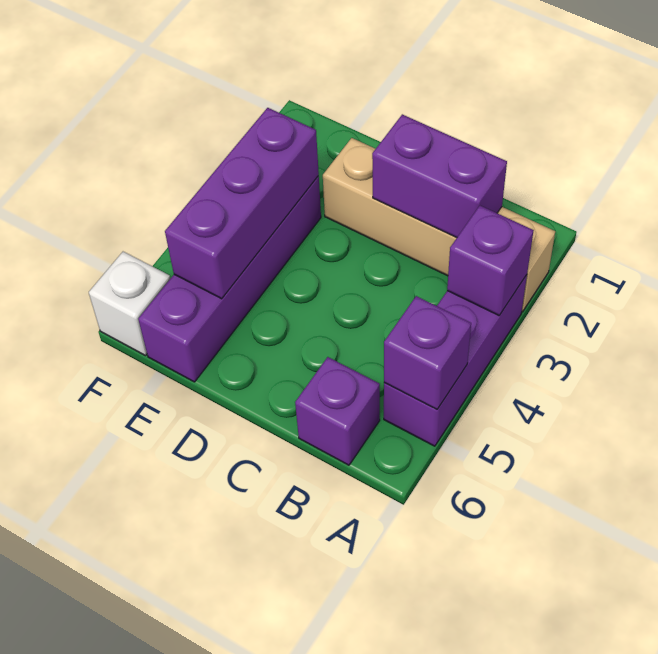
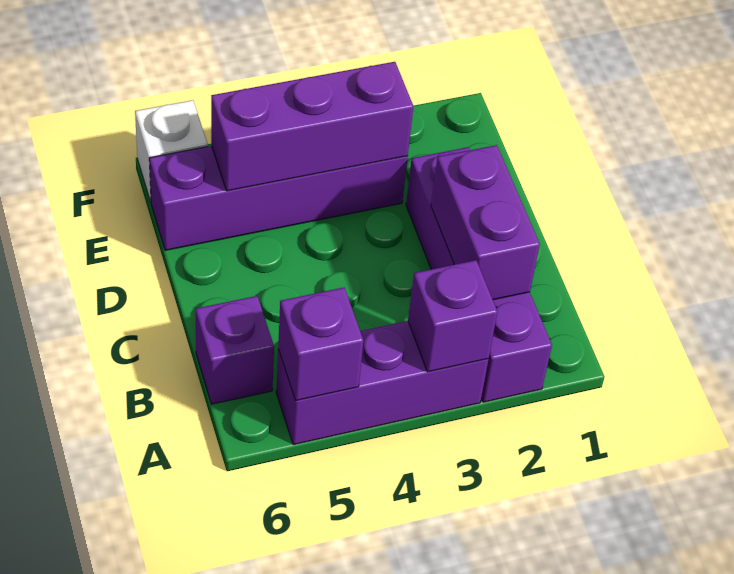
tan brick A2:D2 level 1 -> purple brick A2:D2 level 1

